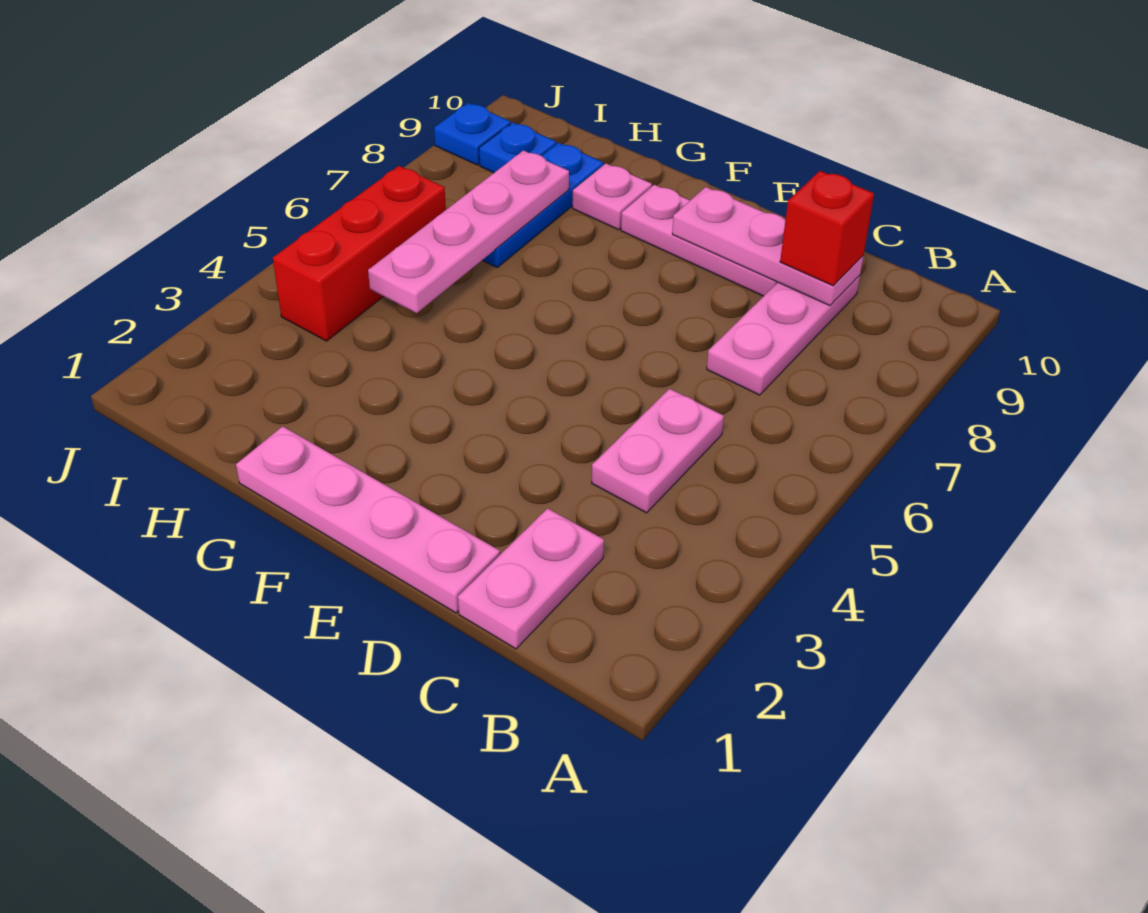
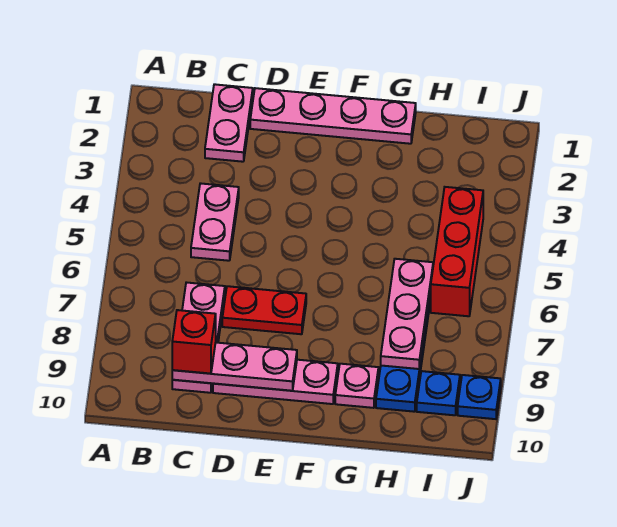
none -> red plate D7:E7 level 1
pink plate H5:H8 level 2 -> pink plate H6:H8 level 2

